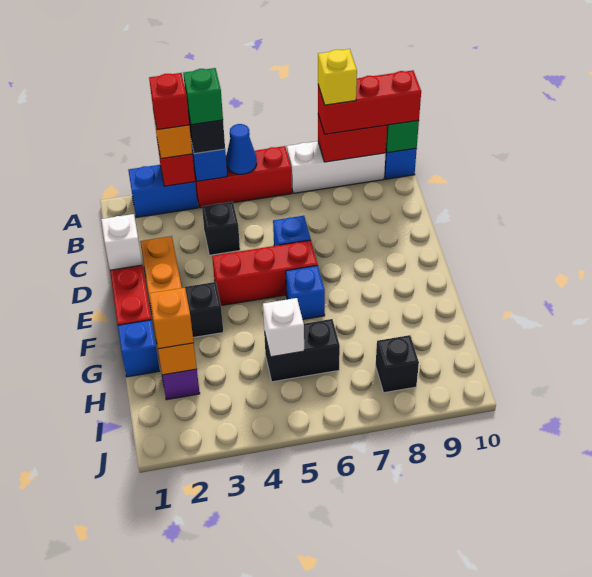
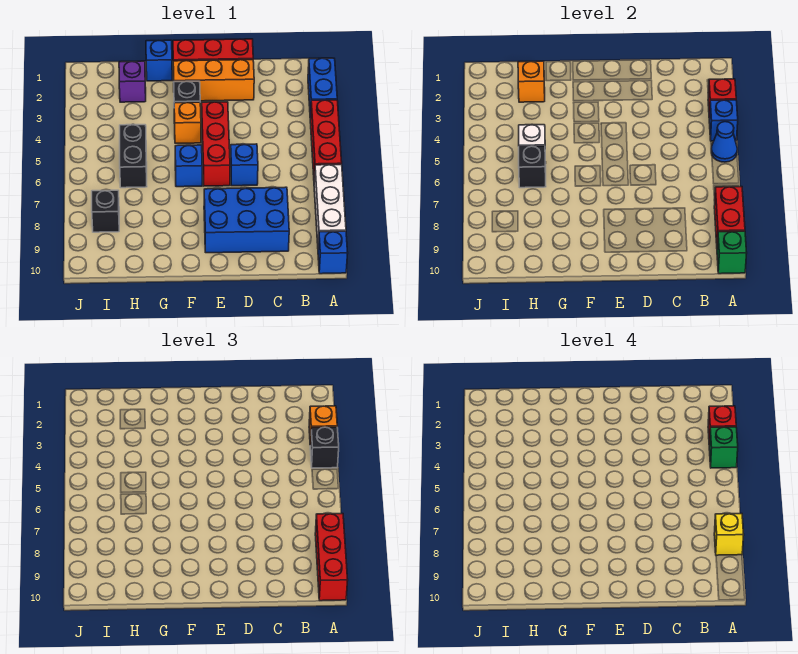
black brick C4 level 1 -> black brick H6 level 2
none -> blue brick C8:E9 level 1
white brick D1 level 2 -> none
orange brick H2 level 3 -> orange brick F4 level 1

